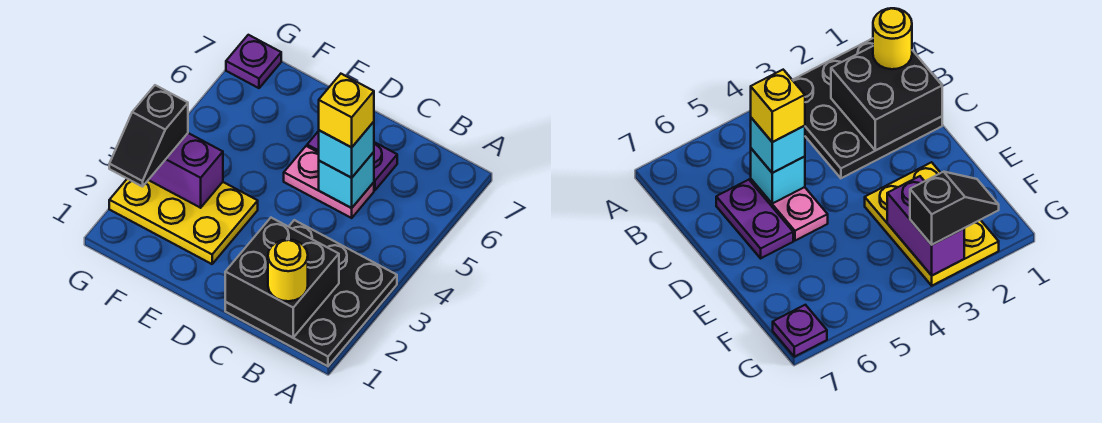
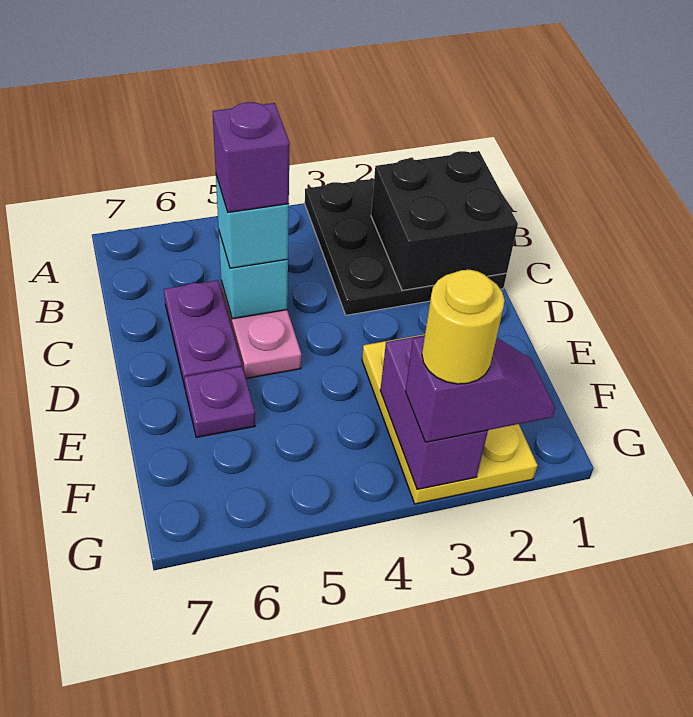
yellow round brick B1 level 3 -> yellow round brick G3 level 4
yellow brick C5 level 4 -> purple brick C5 level 4
black slope G2:G3 level 3 top 3 -> purple slope G2:G3 level 3 top 3
purple plate G7 level 1 -> purple plate E6 level 1

